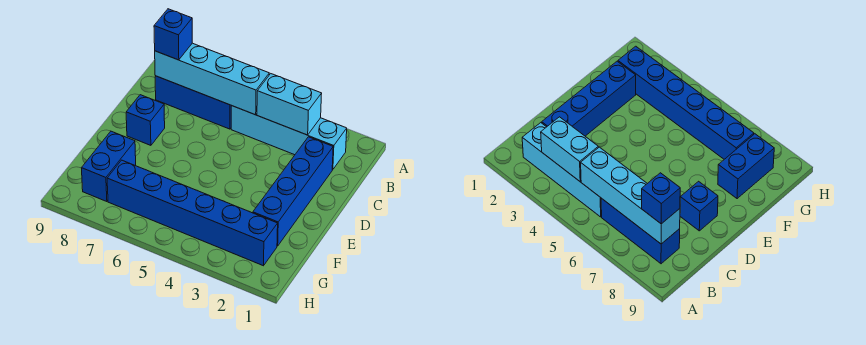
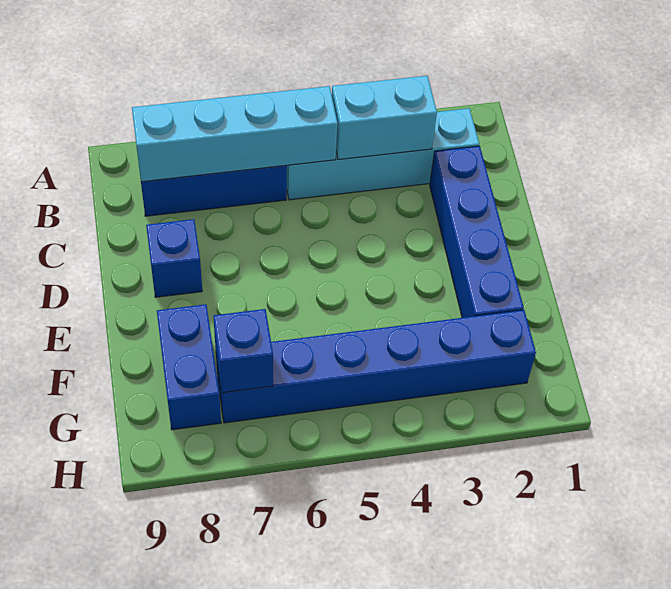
blue brick B8 level 3 -> blue brick G7 level 2

